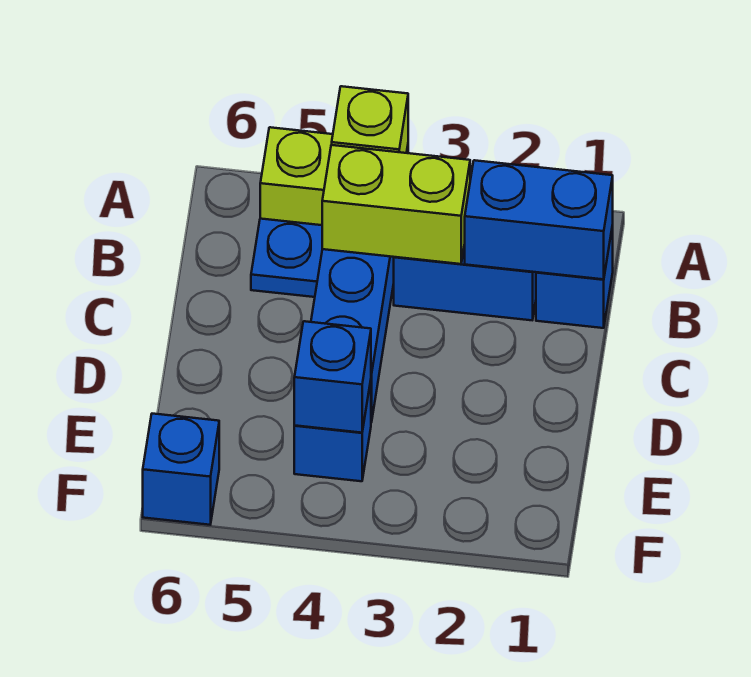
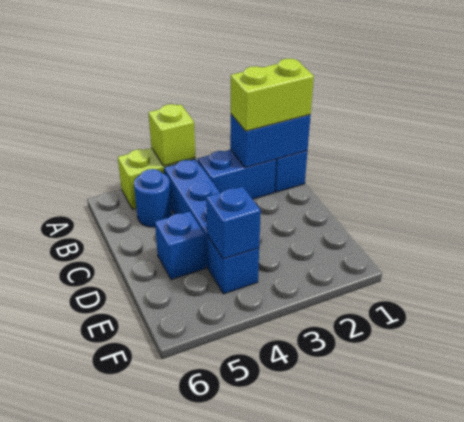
lime brick B3:B4 level 2 -> lime brick B1:B2 level 3
blue plate B5 level 1 -> blue round brick B5 level 1
blue brick F6 level 1 -> blue brick D5 level 1

